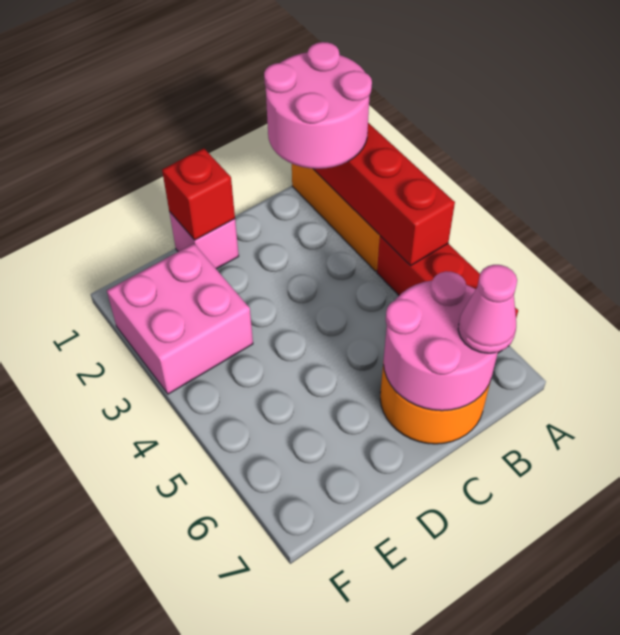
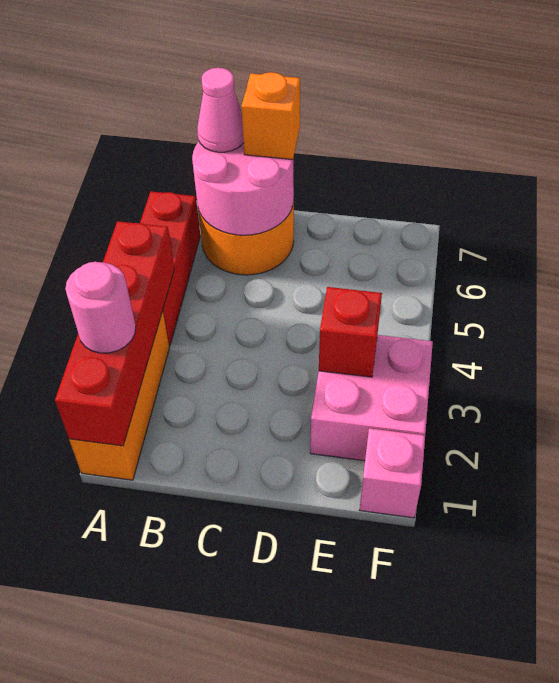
pink round brick A1:B2 level 3 -> pink round brick A2 level 3
none -> orange brick C7 level 3
pink brick D1 level 1 -> pink brick F1 level 1
red brick D1 level 2 -> red brick E3 level 2

